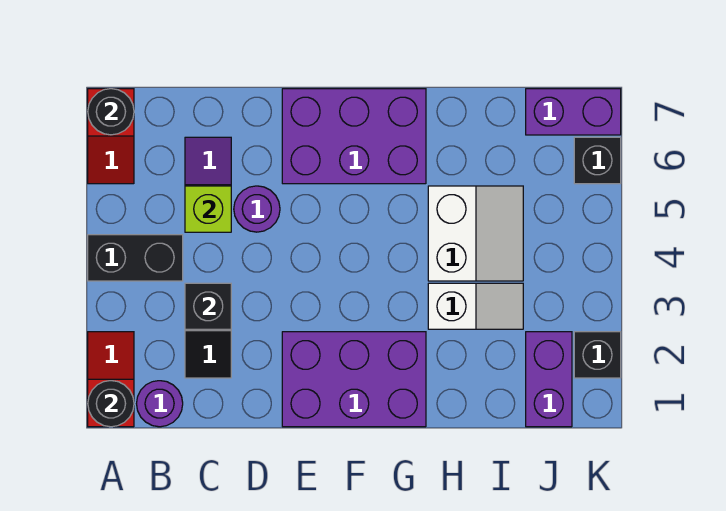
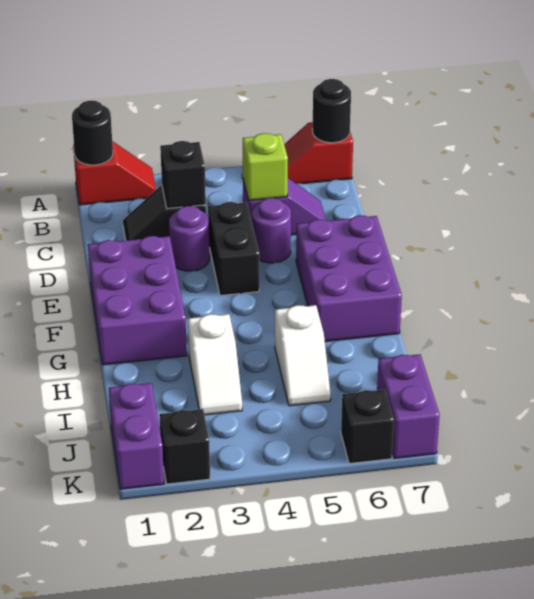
black brick A4:B4 level 1 -> black brick D4:E4 level 1
purple round brick B1 level 1 -> purple round brick D3 level 1
white slope H4:I5 level 1 top H -> white slope H5:I5 level 1 top H
purple brick J1:J2 level 1 -> purple brick J1:K1 level 1

